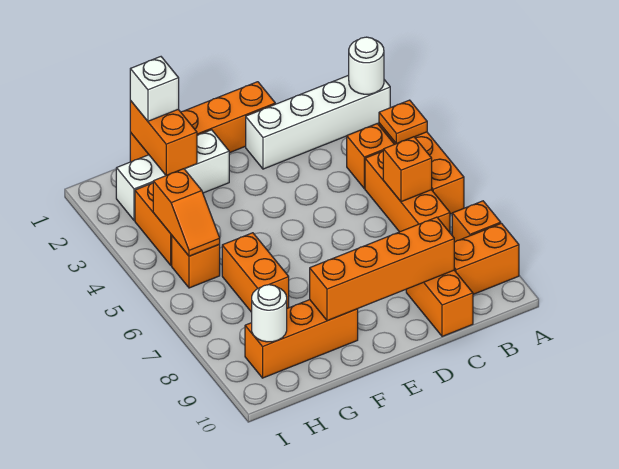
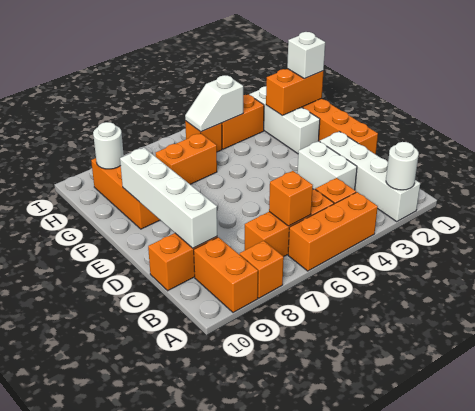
orange plate A4 level 2 -> none
none -> white brick C3:D3 level 1
orange brick C9:F9 level 2 -> white brick C9:F9 level 2
orange slope H4:H5 level 2 top 4 -> white slope H4:H5 level 2 top 4

